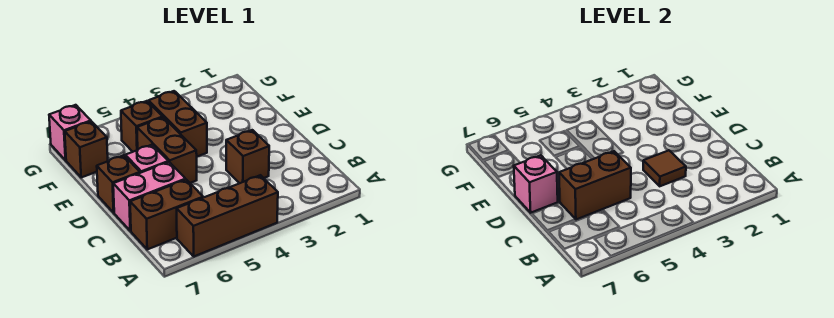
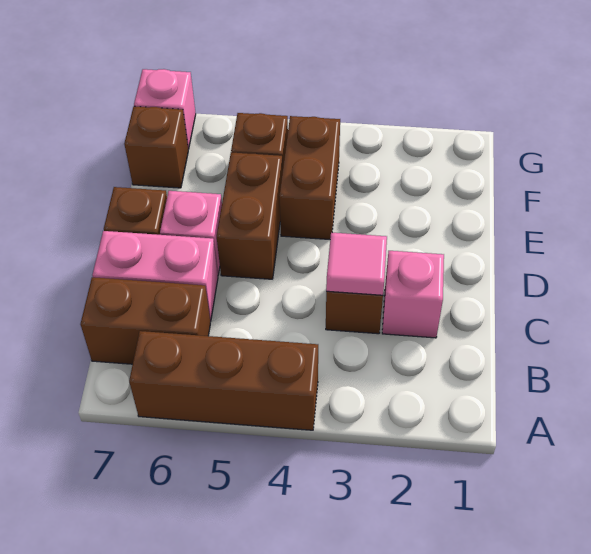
brown tile C3 level 2 -> pink tile C3 level 2
brown brick C5:C6 level 2 -> none
pink brick D7 level 2 -> pink brick C2 level 1

